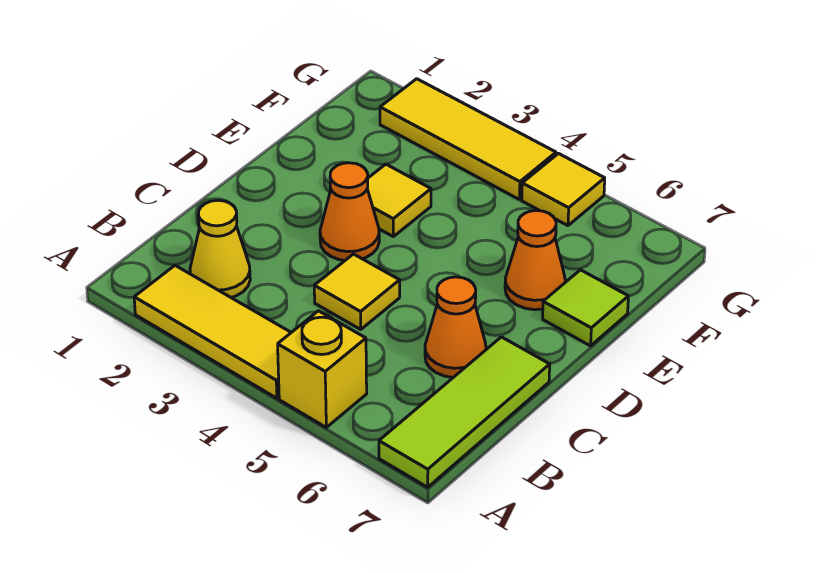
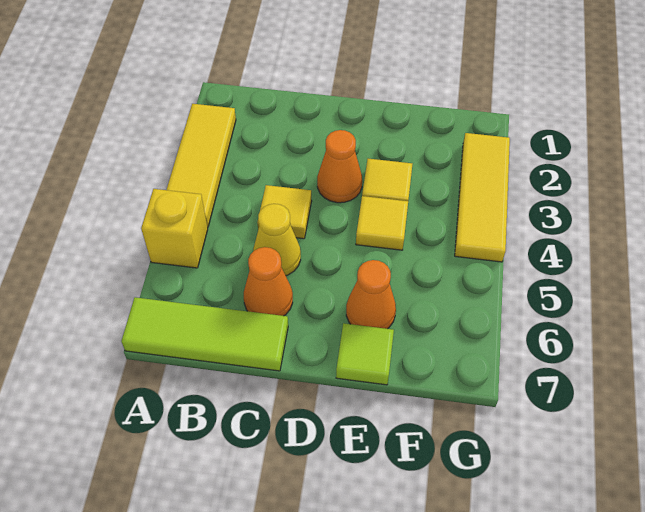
yellow cone B2 level 1 -> yellow cone C5 level 1
yellow tile G5 level 1 -> yellow tile E4 level 1

